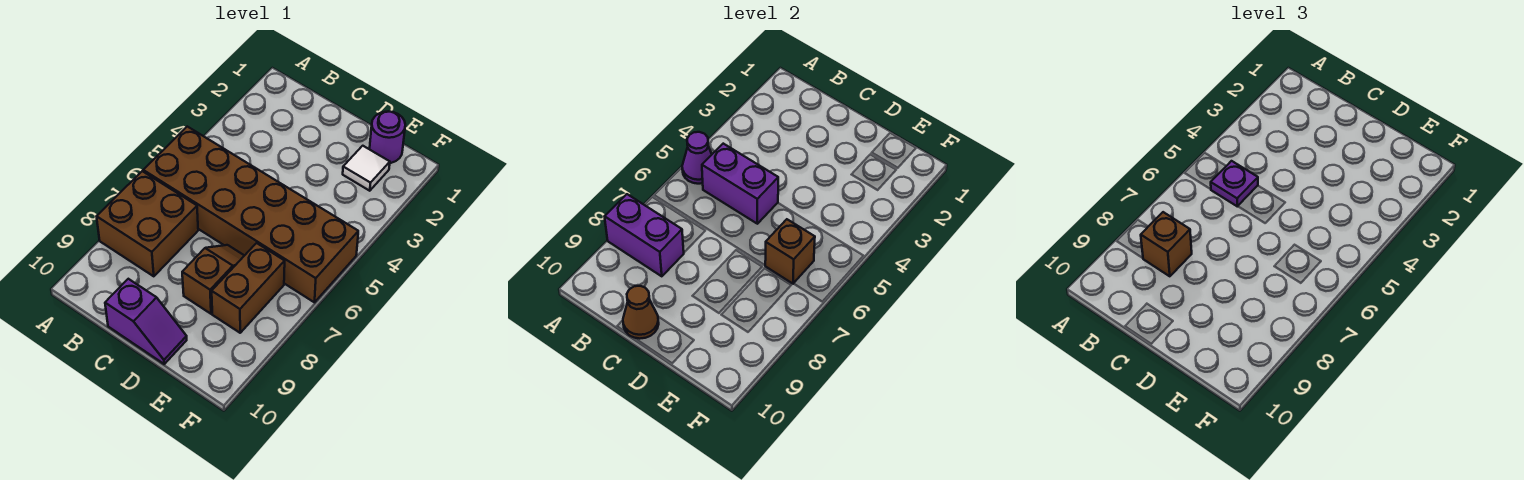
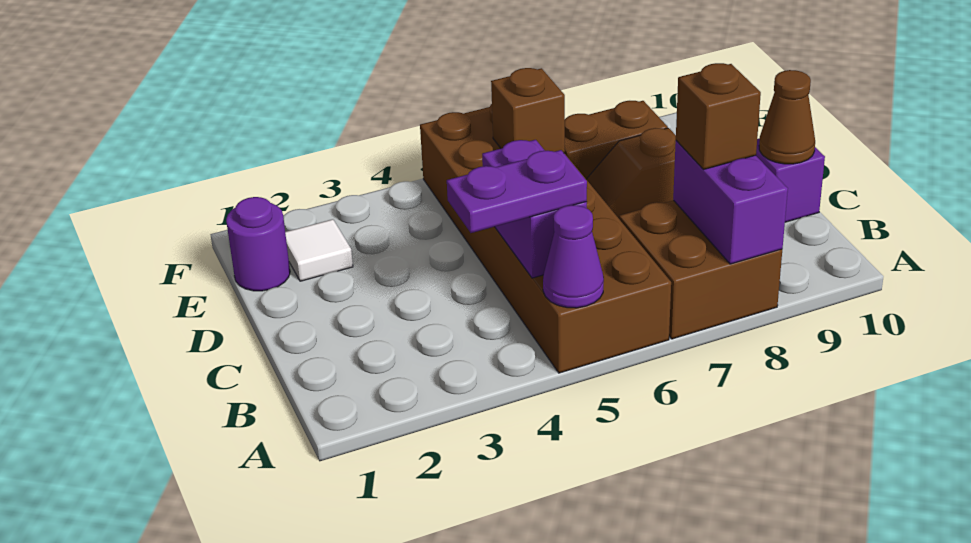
purple plate B5 level 3 -> purple plate B4:B5 level 3

